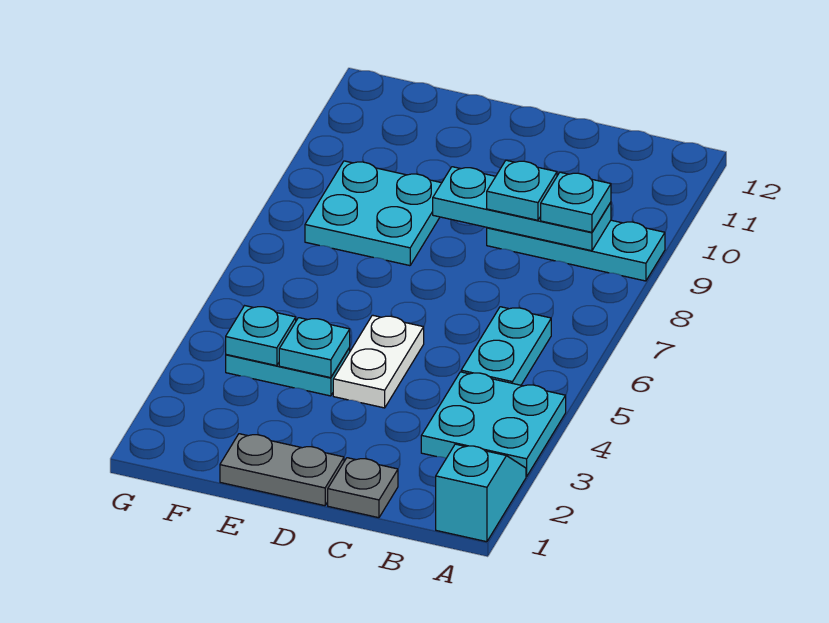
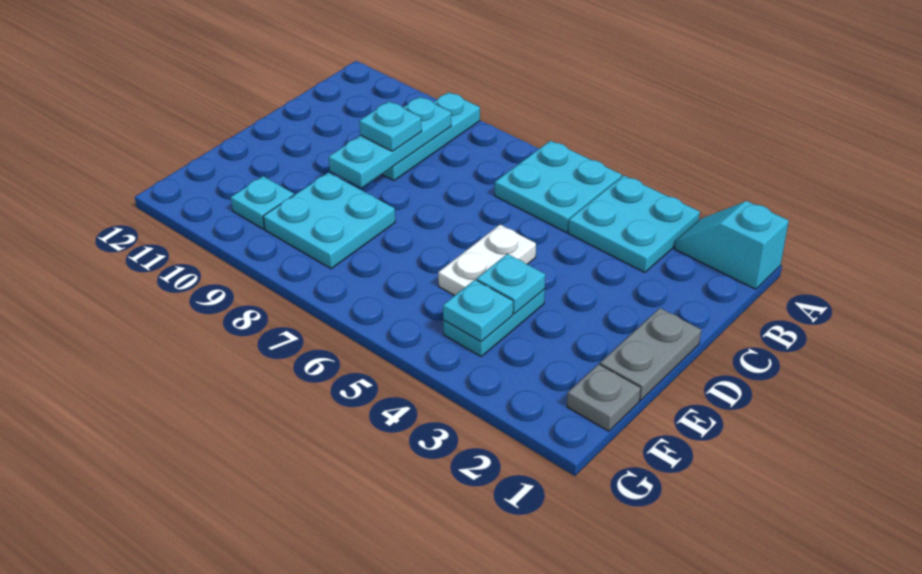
cyan plate B5:B6 level 1 -> cyan plate A5:B6 level 1
cyan plate B9 level 3 -> cyan plate F10 level 1
grey plate C1 level 1 -> grey plate F1 level 1
white plate D4:D5 level 1 -> white plate D5:E5 level 1

